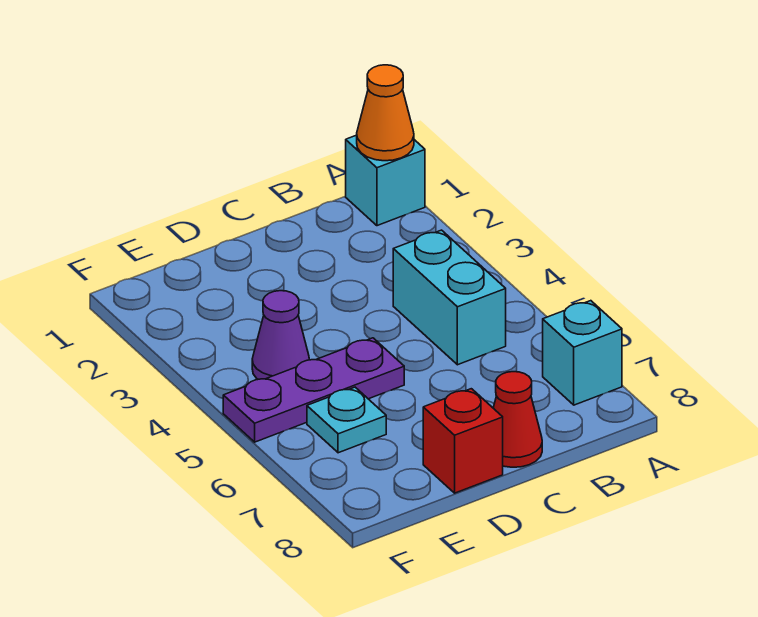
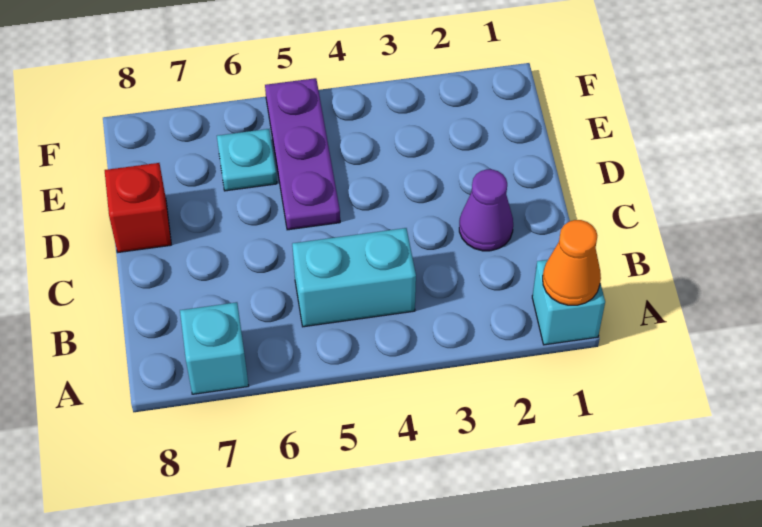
red cone C8 level 1 -> none
purple cone E4 level 1 -> purple cone C2 level 1

